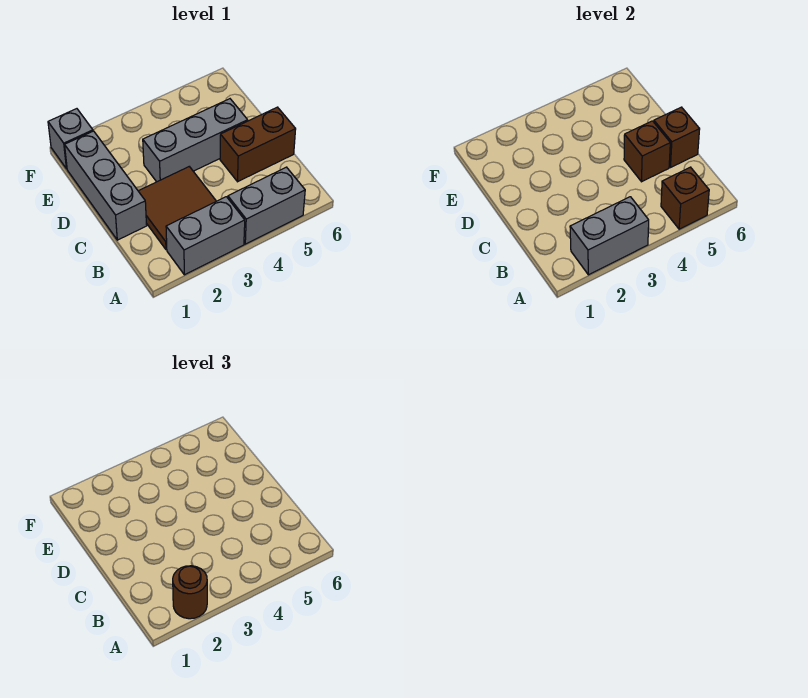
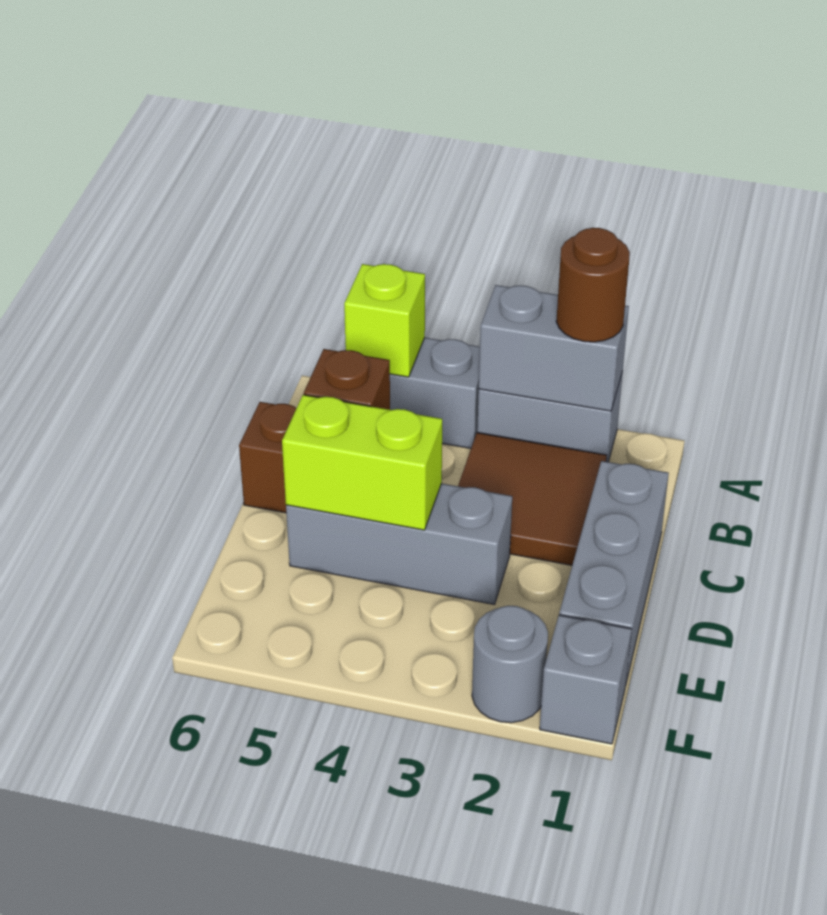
brown brick A5 level 2 -> lime brick A5 level 2
brown brick C6 level 2 -> none
none -> lime brick D4:D5 level 2
none -> grey round brick F2 level 1

